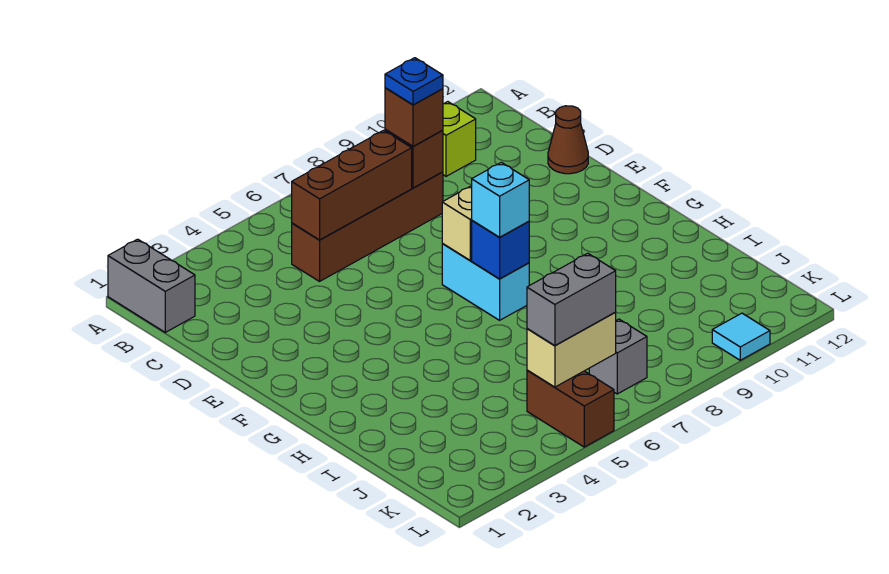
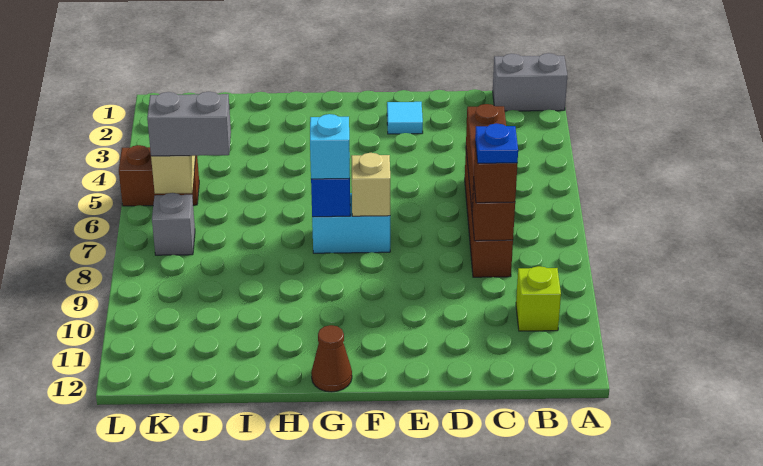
brown cone D12 level 1 -> brown cone G12 level 1
grey brick K5:K6 level 3 -> grey brick J6:K6 level 3
cyan tile L10 level 1 -> cyan tile E2 level 1

